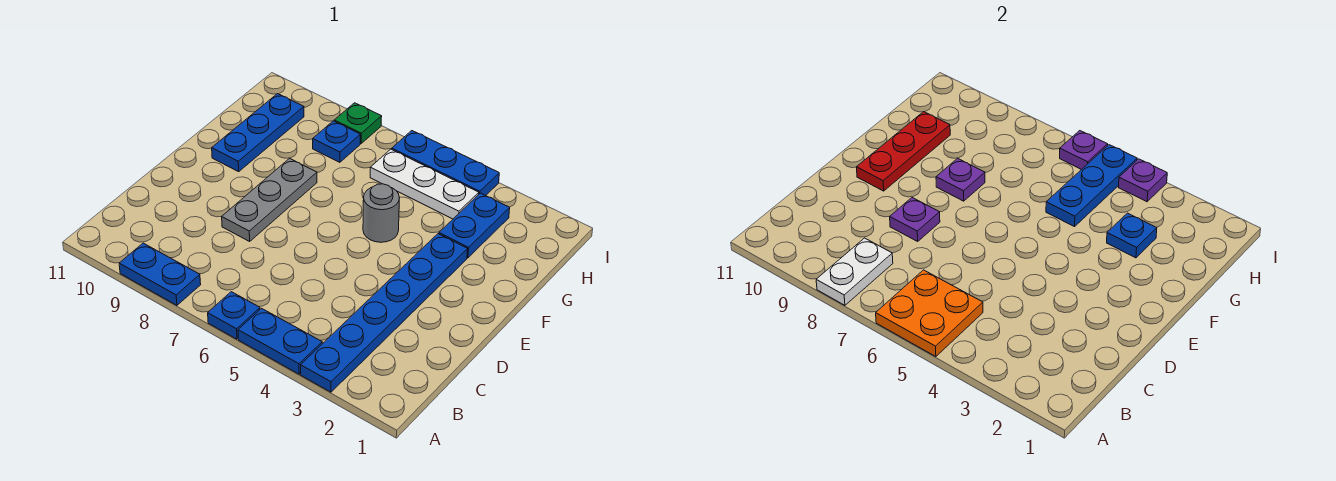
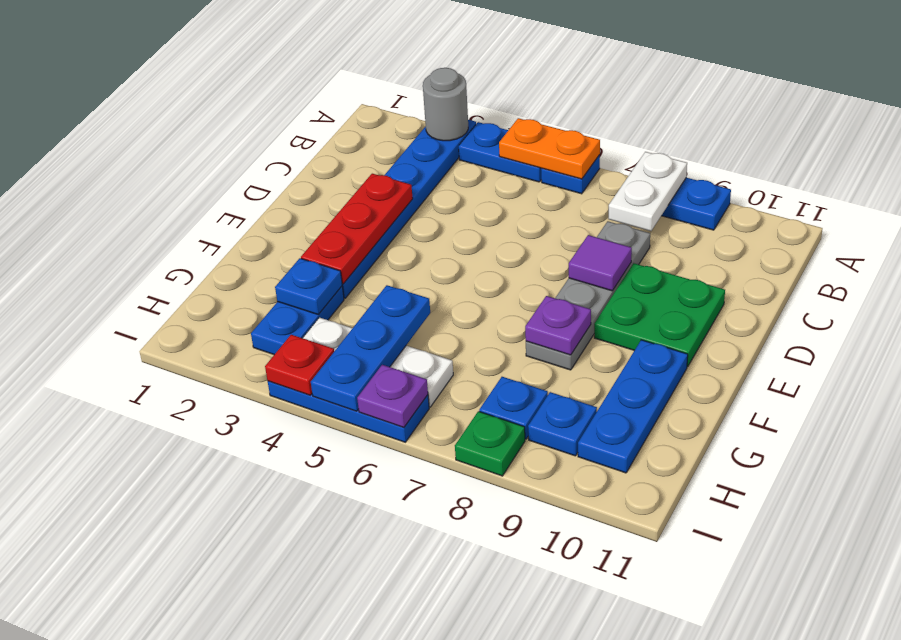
orange plate A5:B6 level 2 -> orange plate A5:A6 level 2
grey plate D8:F8 level 1 -> grey plate C8:F8 level 1
purple plate D8 level 2 -> purple tile D8 level 2
none -> green plate D9:E10 level 1
red plate E10:G10 level 2 -> red plate D3:F3 level 2
grey round brick F5 level 1 -> grey round brick A3 level 2
none -> blue plate H9 level 1
purple plate I4 level 2 -> red plate I4 level 2

